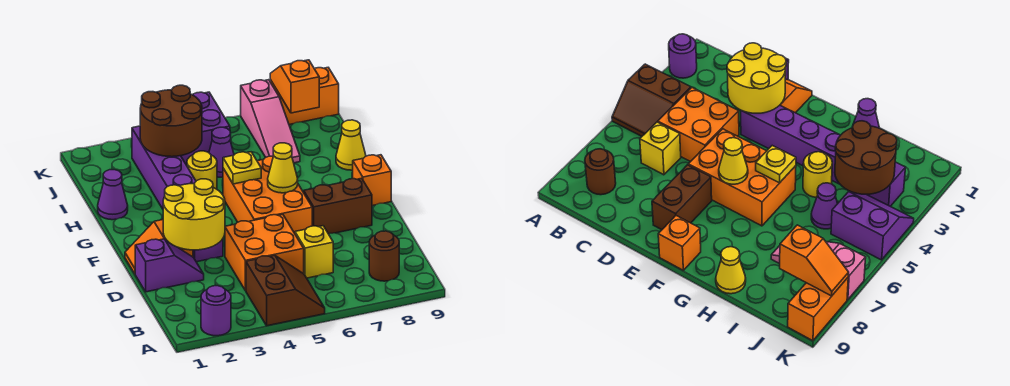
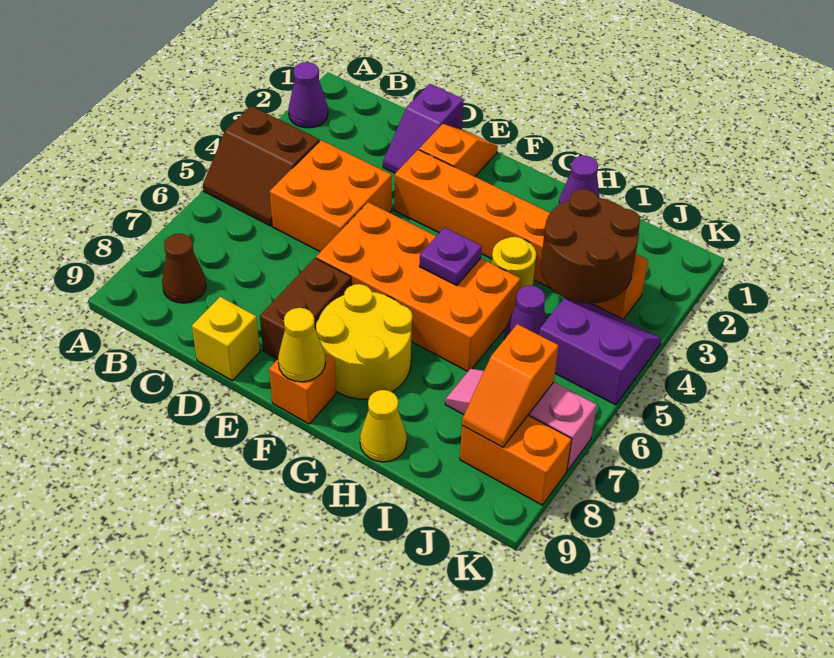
purple round brick A2 level 1 -> purple cone A2 level 1
brown round brick B8 level 1 -> brown cone B8 level 1
yellow brick C6 level 1 -> yellow brick D9 level 1
yellow round brick D2:E3 level 2 -> yellow round brick F7:G8 level 1
purple brick E3:J3 level 1 -> orange brick E3:J3 level 1
orange brick E5:G6 level 1 -> orange brick E5:H6 level 1
yellow cone F6 level 2 -> yellow cone F9 level 2
yellow plate G5 level 2 -> purple plate G5 level 2
orange slope J8:K8 level 2 top J -> orange slope J7:J8 level 2 top 7
orange brick K8:K9 level 1 -> orange brick J8:K8 level 1

